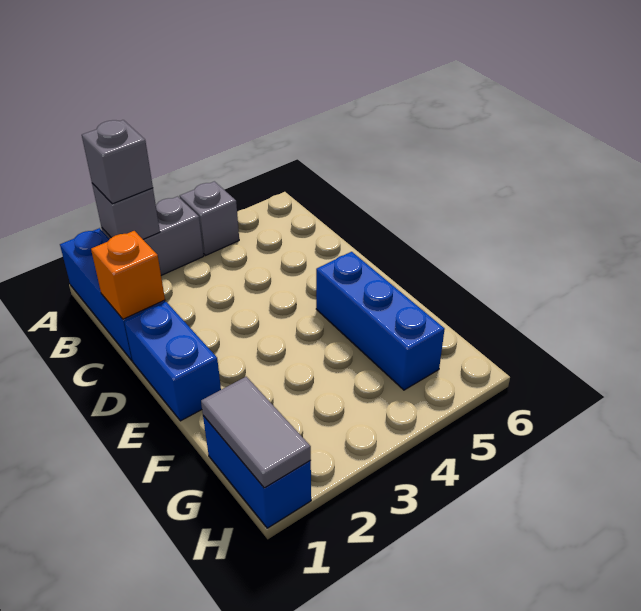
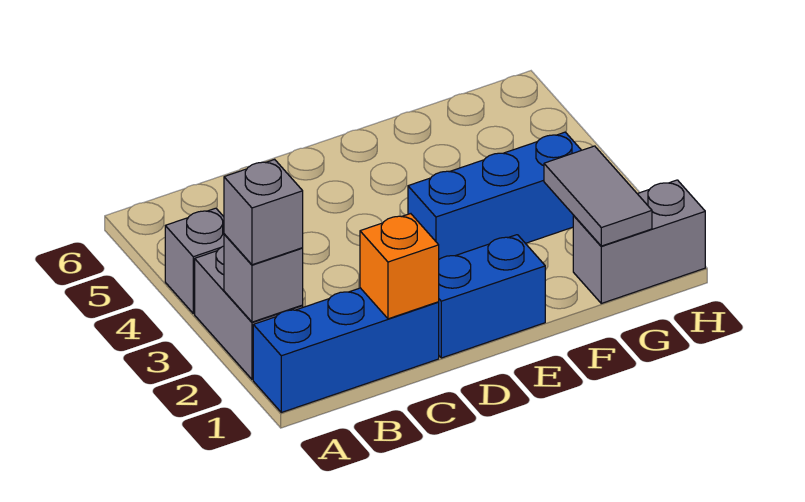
blue brick E5:G5 level 1 -> blue brick E3:G3 level 1
blue brick G1:H1 level 1 -> grey brick G1:H1 level 1
grey tile G1:H1 level 2 -> grey tile G1:G2 level 2

